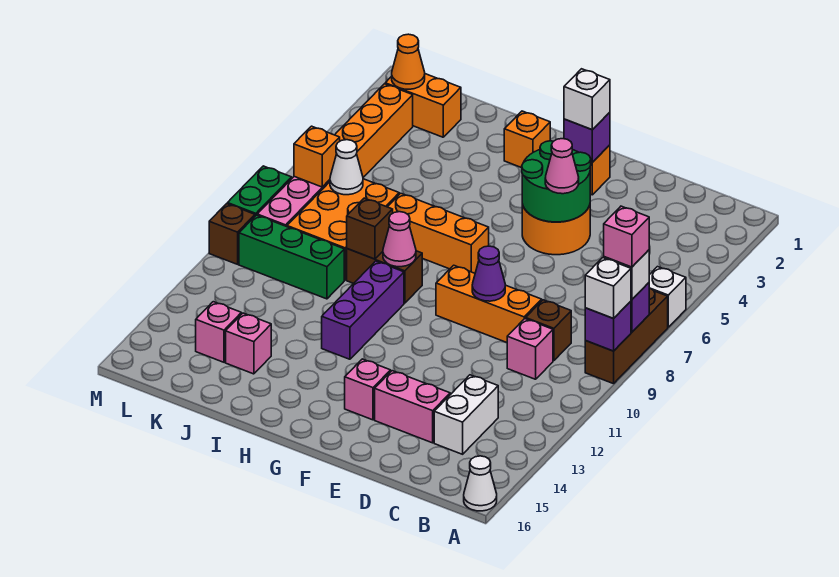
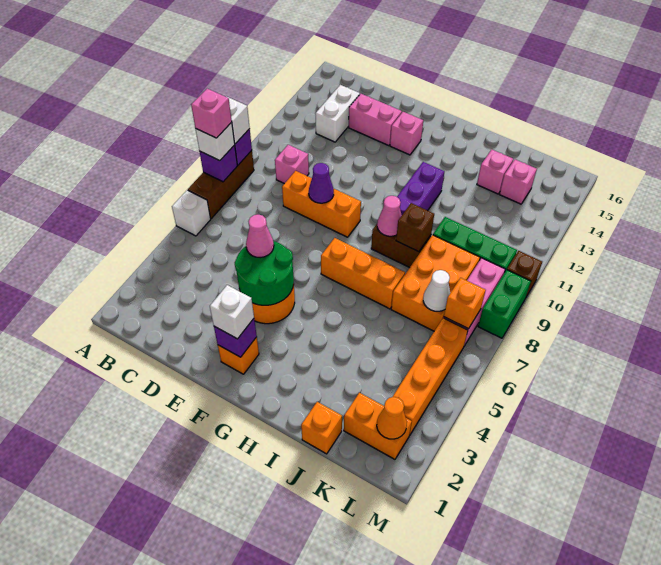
white cone A16 level 1 -> none
brown brick C9 level 1 -> none
orange brick H2 level 1 -> orange brick J1 level 1

